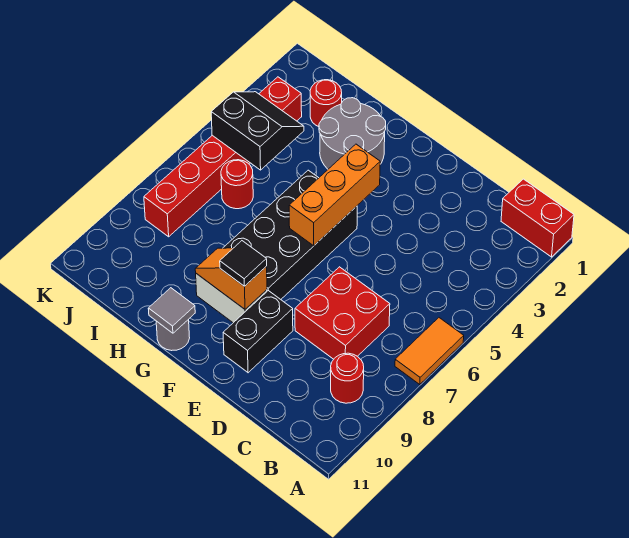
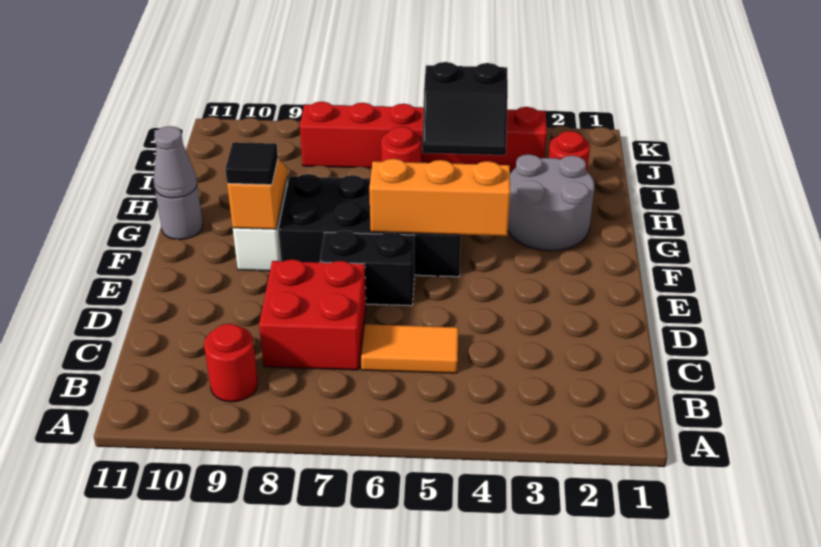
red brick A1:B1 level 1 -> none
orange tile A6:A7 level 1 -> orange tile C5:C6 level 1
black brick E9:E10 level 1 -> black brick E6:E7 level 1
grey tile G11 level 2 -> grey cone G11 level 2
black slope I4:J5 level 2 top 5 -> black slope I4:J5 level 2 top J

